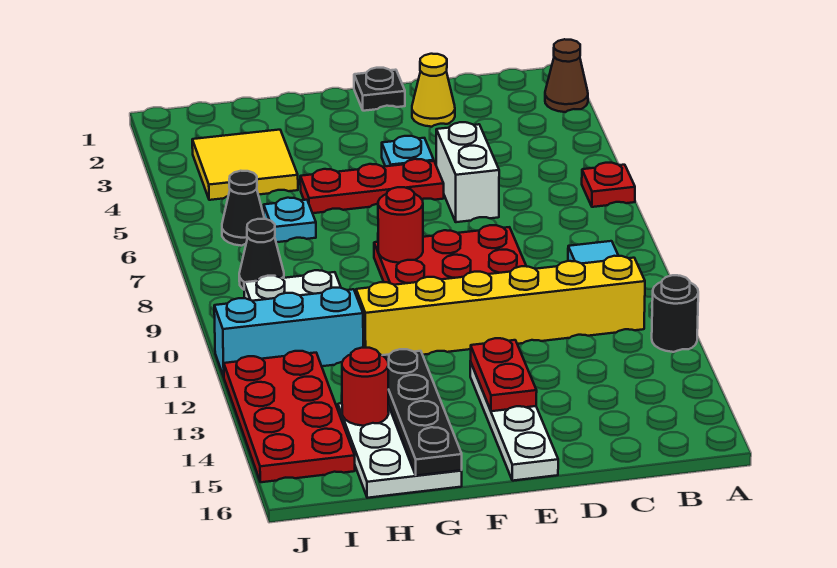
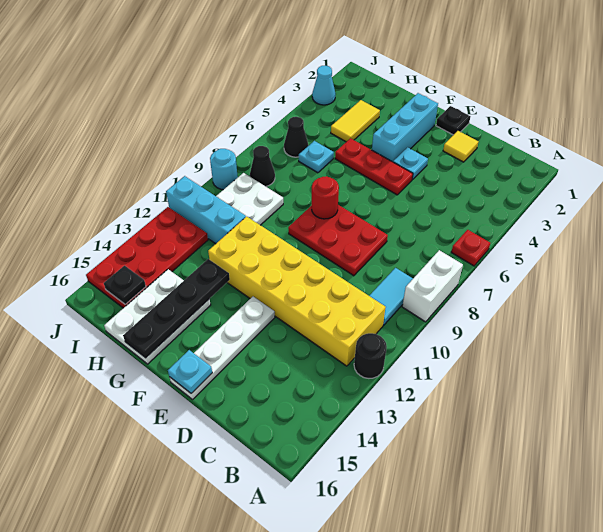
brown cone A2 level 1 -> none
yellow brick B11:G11 level 1 -> yellow brick B11:G12 level 1
yellow cone D2 level 1 -> yellow tile D2 level 1
white brick D5:D6 level 1 -> white brick A8:A9 level 1
red plate E13:E14 level 2 -> none
none -> cyan plate E16 level 2
none -> cyan brick F2:F4 level 1
yellow tile H3:I4 level 1 -> yellow tile H3:H4 level 1
red round brick H14 level 2 -> none
none -> black plate I15 level 2
none -> cyan cone J3 level 1
none -> cyan round brick J9 level 1

